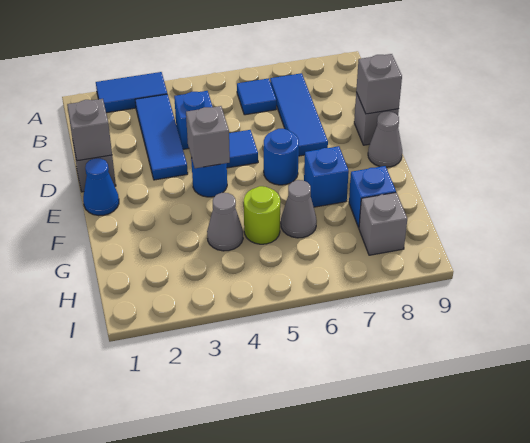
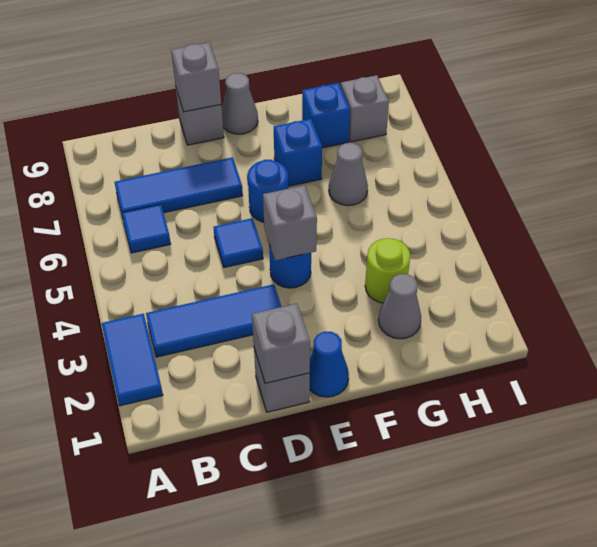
blue brick C4 level 1 -> none
grey cone G4 level 1 -> grey cone G2 level 1
lime round brick G5 level 1 -> lime round brick G3 level 1

